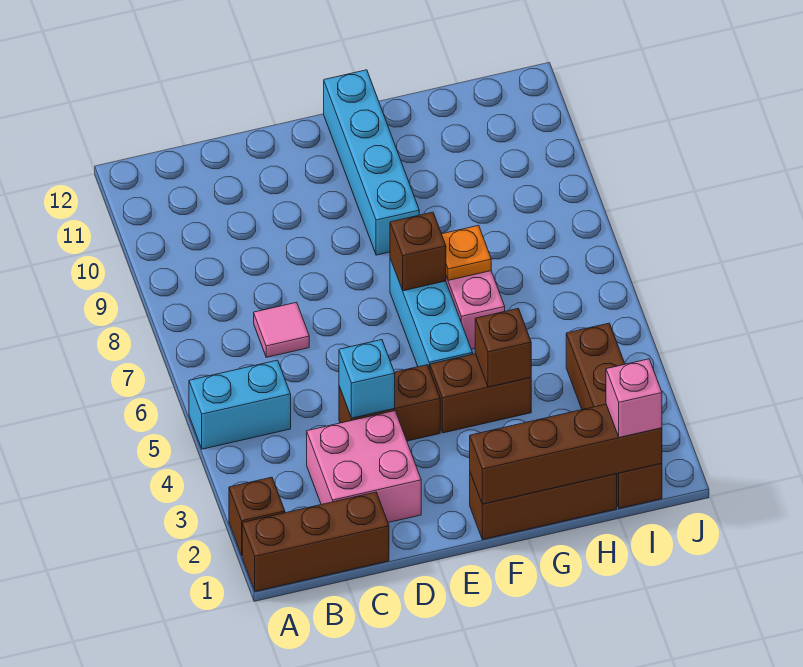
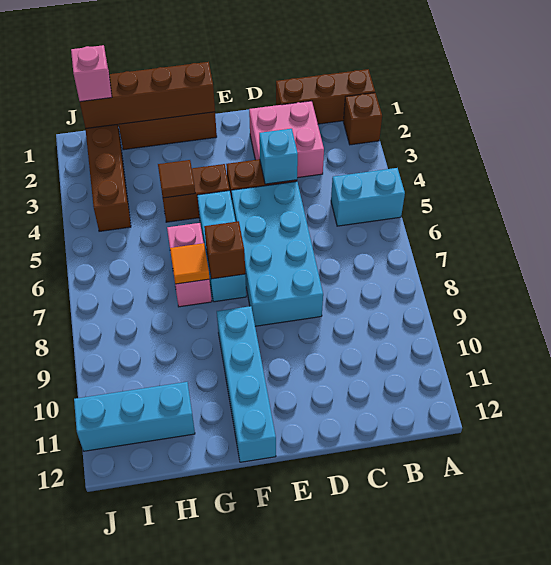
pink tile C7 level 1 -> none
none -> cyan brick D5:E8 level 1
brown brick G4 level 2 -> brown tile G4 level 2
orange plate G7 level 2 -> orange tile G7 level 2
none -> cyan brick H11:J11 level 1

